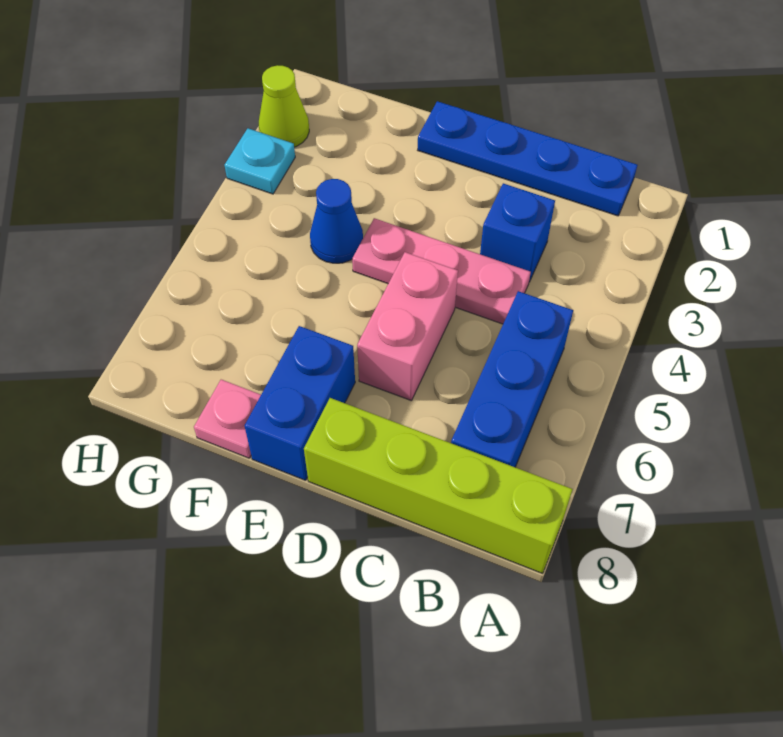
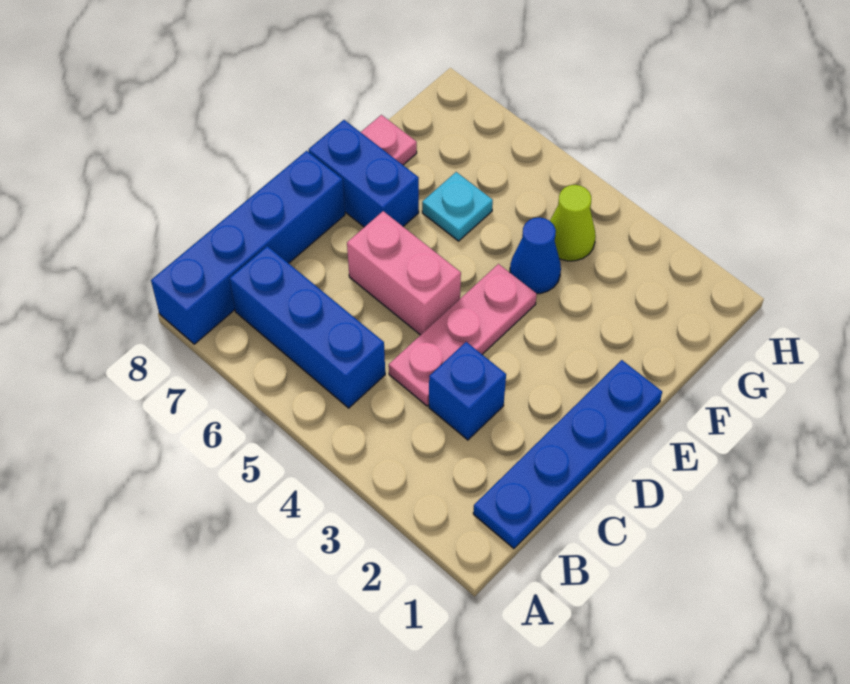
lime brick A8:D8 level 1 -> blue brick A8:D8 level 1
lime cone H2 level 1 -> lime cone G4 level 1
cyan plate H3 level 1 -> cyan plate F6 level 1

